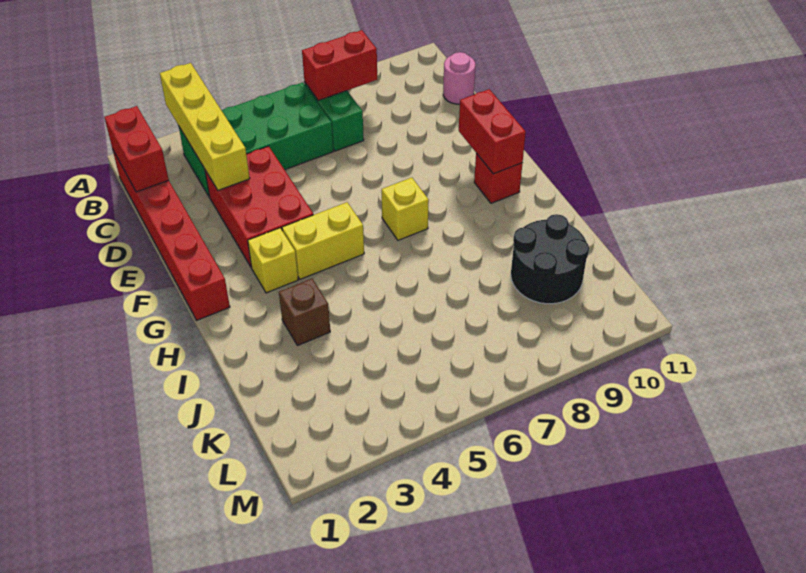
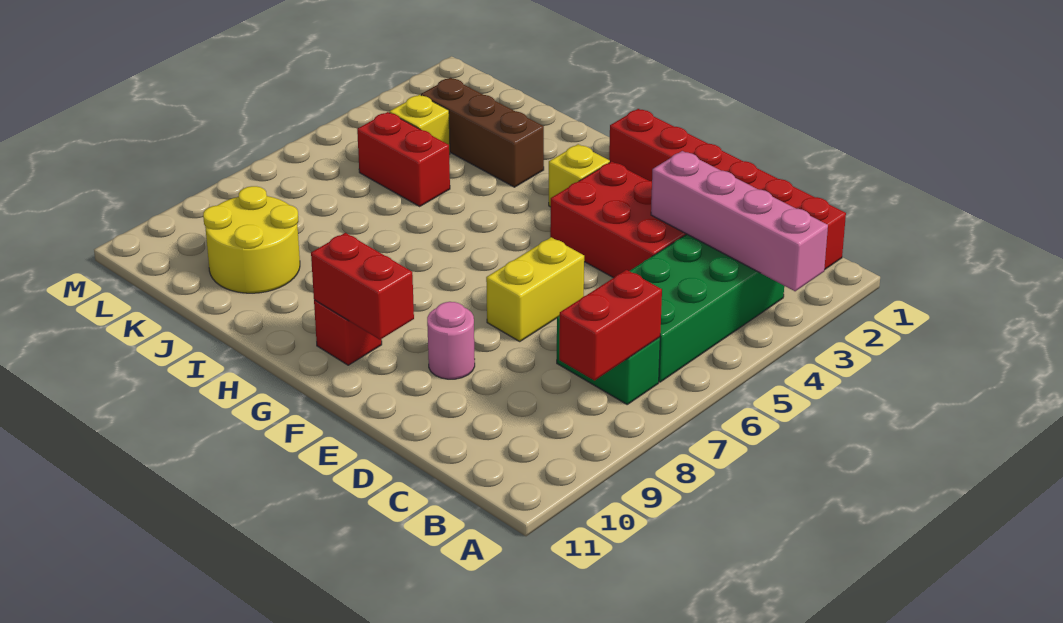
yellow brick A3:D3 level 2 -> pink brick A3:D3 level 2
red brick B1:C1 level 2 -> red brick J5:K5 level 1
pink round brick C11 level 1 -> pink round brick E9 level 1
yellow brick G4:G5 level 1 -> yellow brick E6:E7 level 1
yellow brick G7 level 1 -> yellow brick K4 level 1
brown brick I3 level 1 -> brown brick I3:K3 level 1
black round brick J9:K10 level 1 -> yellow round brick J9:K10 level 1

